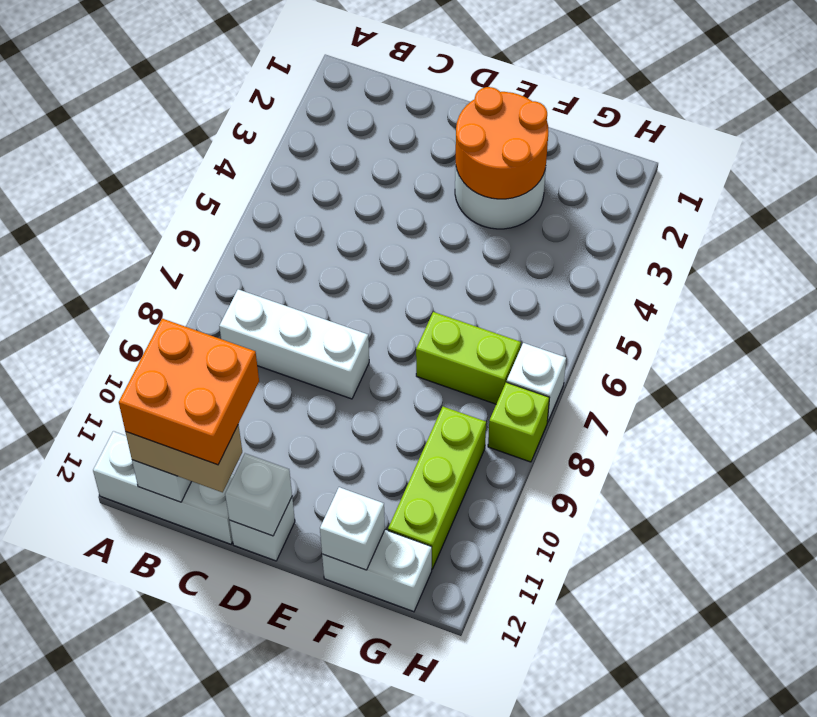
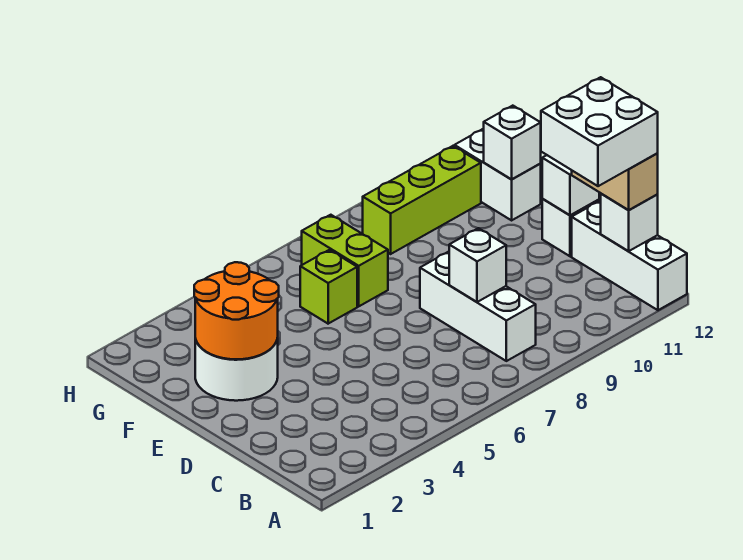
orange brick B11:C12 level 4 -> white brick B11:C12 level 4
white brick H7 level 1 -> white brick C8 level 2
lime brick H8 level 1 -> lime brick F6 level 1

